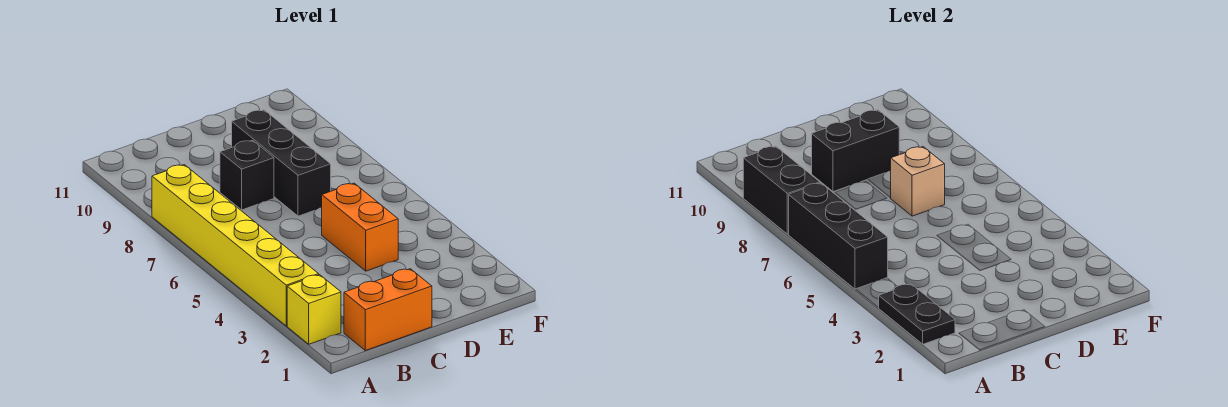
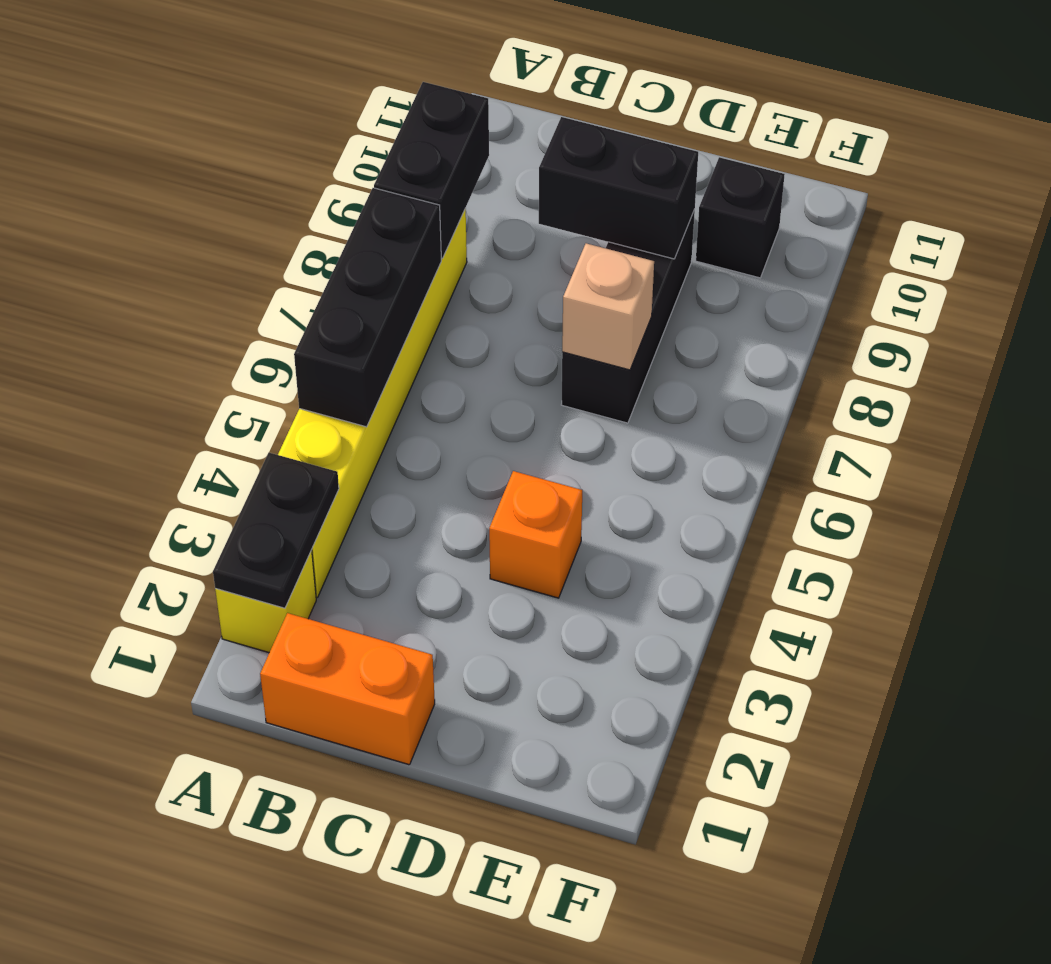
black brick C8 level 1 -> black brick E10 level 1
orange brick D4:D5 level 1 -> orange brick D4 level 1

